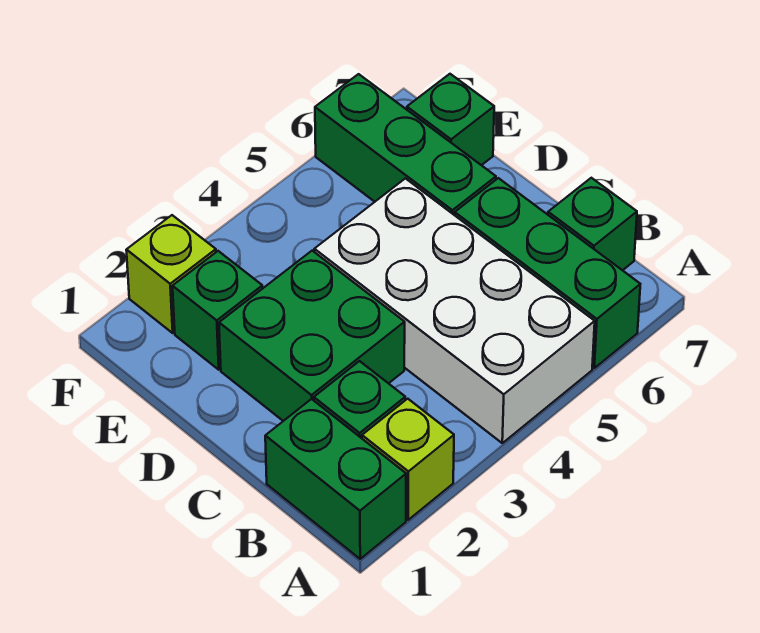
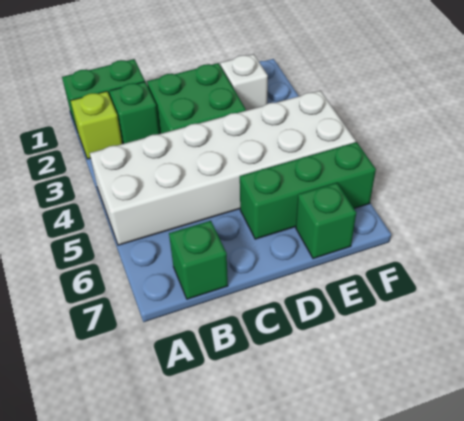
white brick A4:D5 level 1 -> white brick A4:F5 level 1
green brick A6:C6 level 1 -> none
green brick E2 level 1 -> white brick E2 level 1
lime brick F2 level 1 -> none

